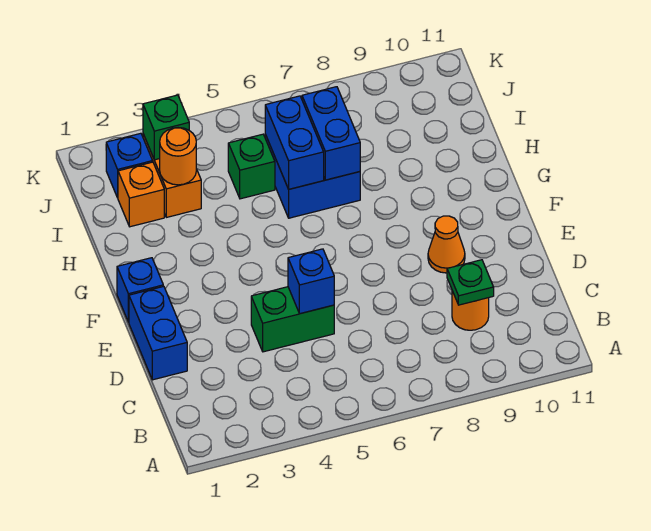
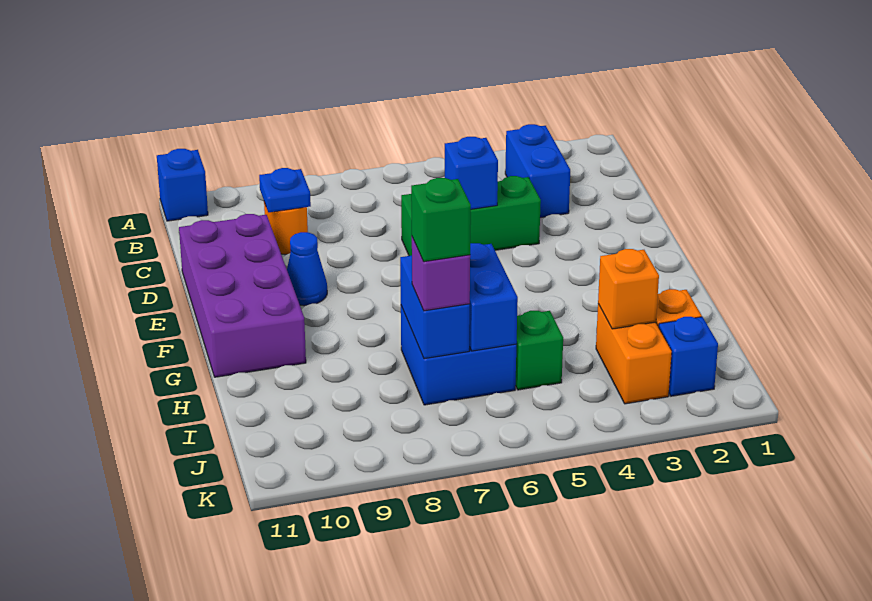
green plate C9 level 2 -> blue plate C9 level 2
blue brick D1:E1 level 1 -> blue brick B3:C3 level 1
green brick D4:D5 level 1 -> green brick D4:D6 level 1
none -> purple brick D10:G11 level 1
orange cone E9 level 1 -> blue cone E9 level 1
blue brick F1 level 1 -> blue brick A11 level 1
orange round brick I3 level 2 -> orange brick I3 level 2
none -> purple brick I7 level 3
green brick J3 level 2 -> green brick I7 level 4

